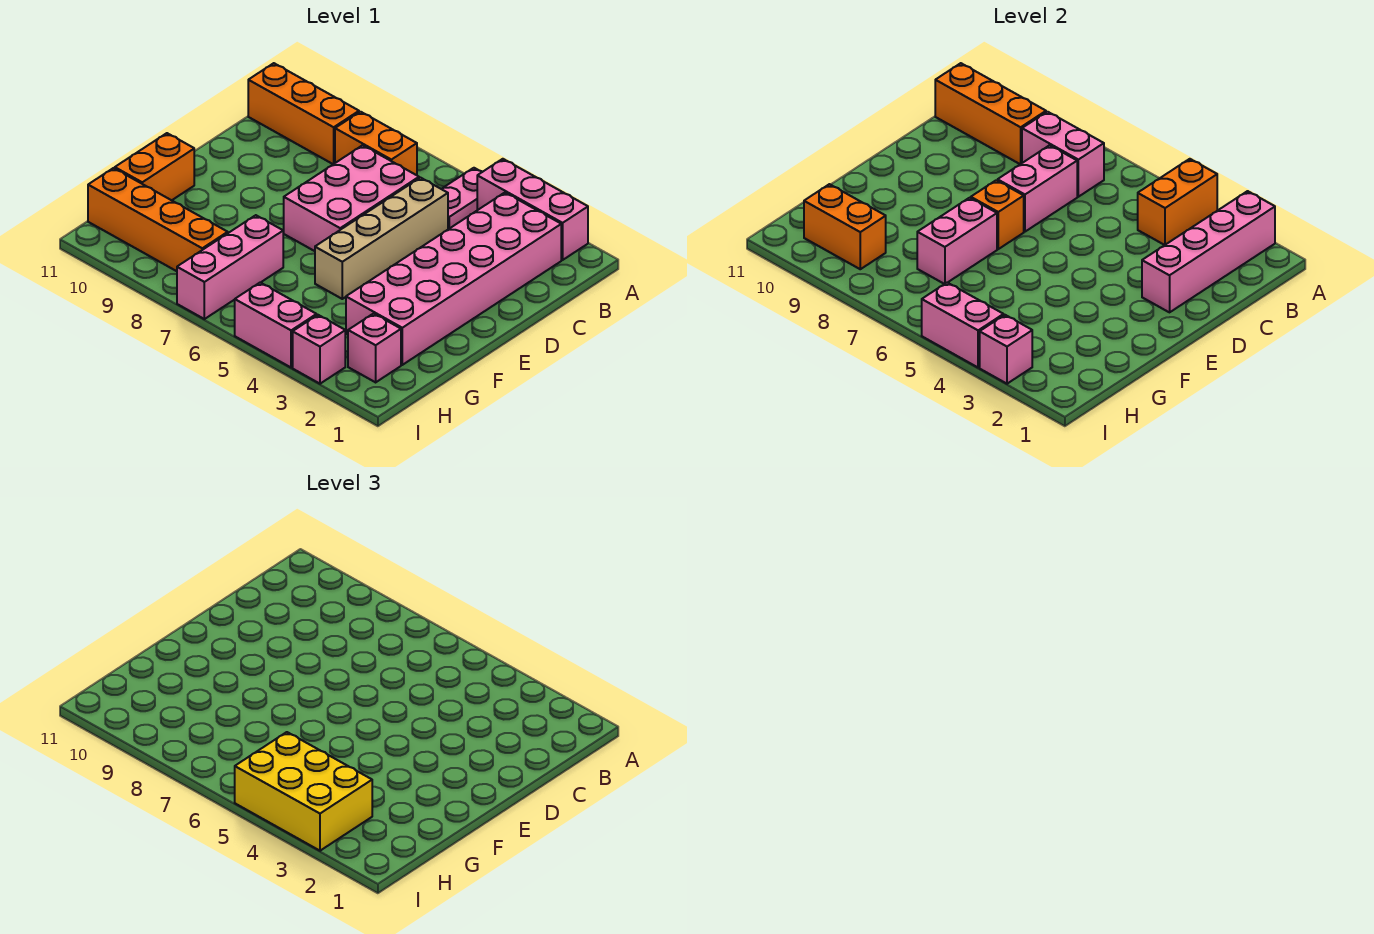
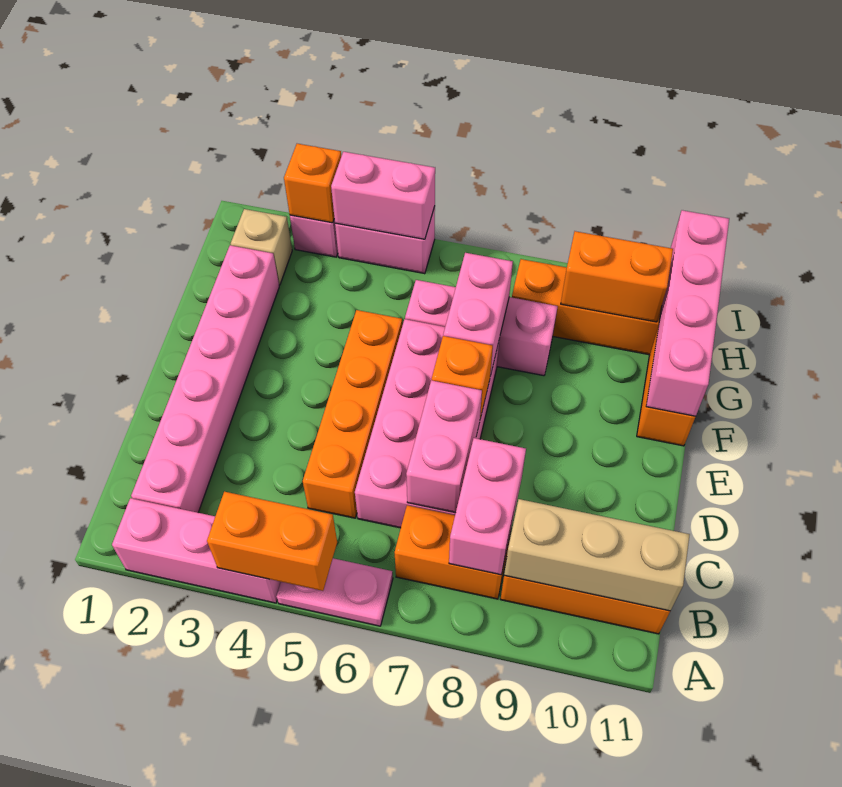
pink brick A2:D2 level 2 -> pink brick F11:I11 level 2
orange brick A4:B4 level 2 -> orange brick A4:A5 level 2
pink plate A5:B5 level 1 -> pink plate A5:A6 level 1
pink brick B2:G3 level 1 -> pink brick B2:G2 level 1
pink brick B7:B8 level 2 -> pink brick B8:C8 level 2
orange brick B9:B11 level 2 -> tan brick B9:B11 level 2
tan brick C5:F5 level 1 -> orange brick C5:F5 level 1
pink brick C6:E7 level 1 -> pink brick C6:F7 level 1
pink brick G7:I7 level 1 -> pink brick G6:G8 level 1
pink brick H2 level 1 -> tan brick H2 level 1
yellow brick H3:I5 level 3 -> none
pink brick I3 level 2 -> orange brick I3 level 2

